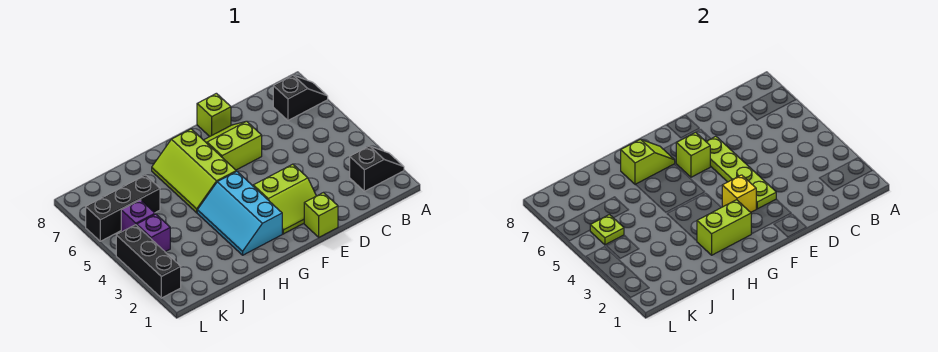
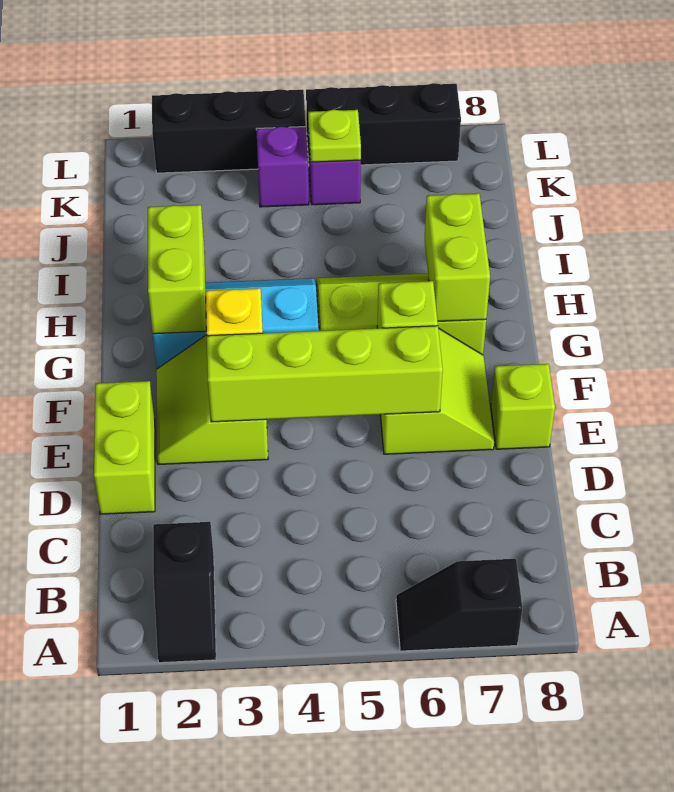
black slope A7:B7 level 1 top B -> black slope A6:A7 level 1 top 7
lime brick E1 level 1 -> lime brick D1:E1 level 1
lime plate E3:E6 level 2 -> lime brick E3:E6 level 2
lime slope G7:H7 level 2 top H -> lime brick G7:H7 level 2
black brick J6:L6 level 1 -> black brick L5:L7 level 1

